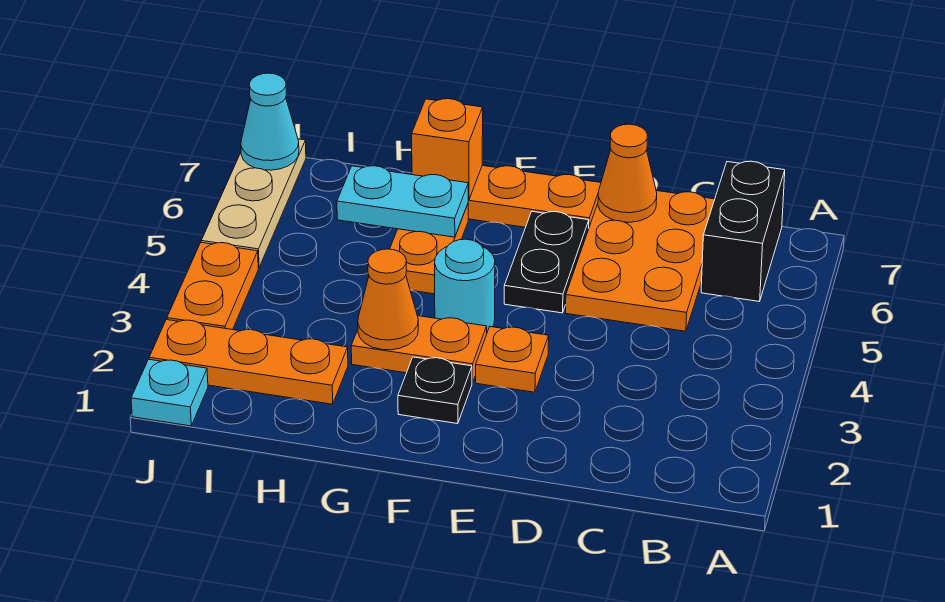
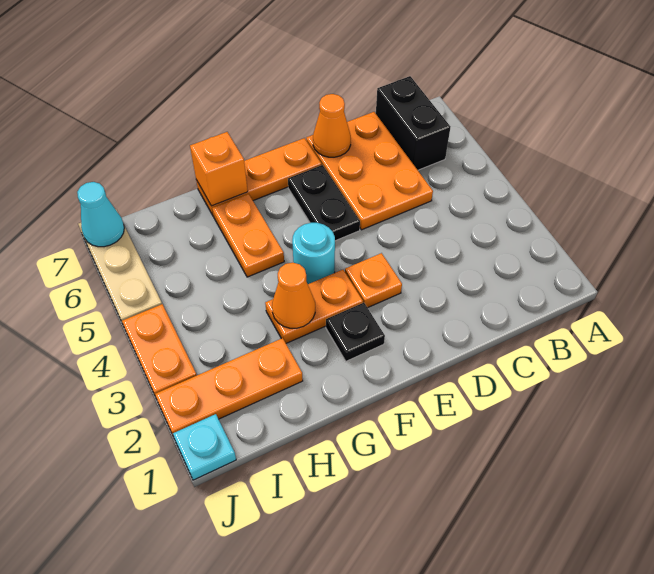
cyan plate G6:H6 level 2 -> none

